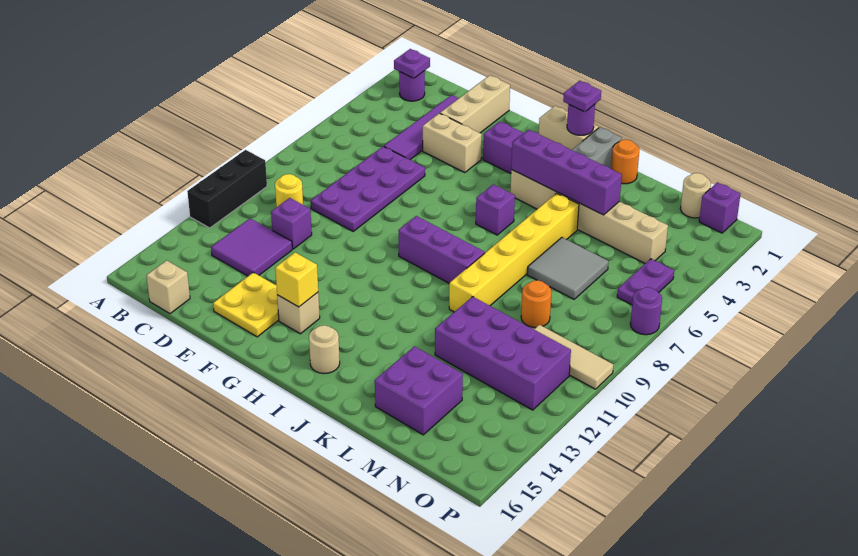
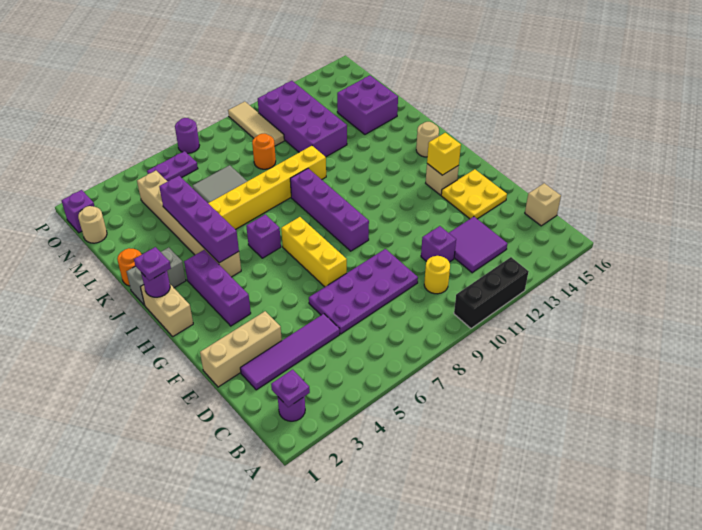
tan brick E4:F4 level 1 -> none
none -> yellow brick F7:H7 level 1
purple brick H9:J9 level 1 -> purple brick G9:J9 level 1

